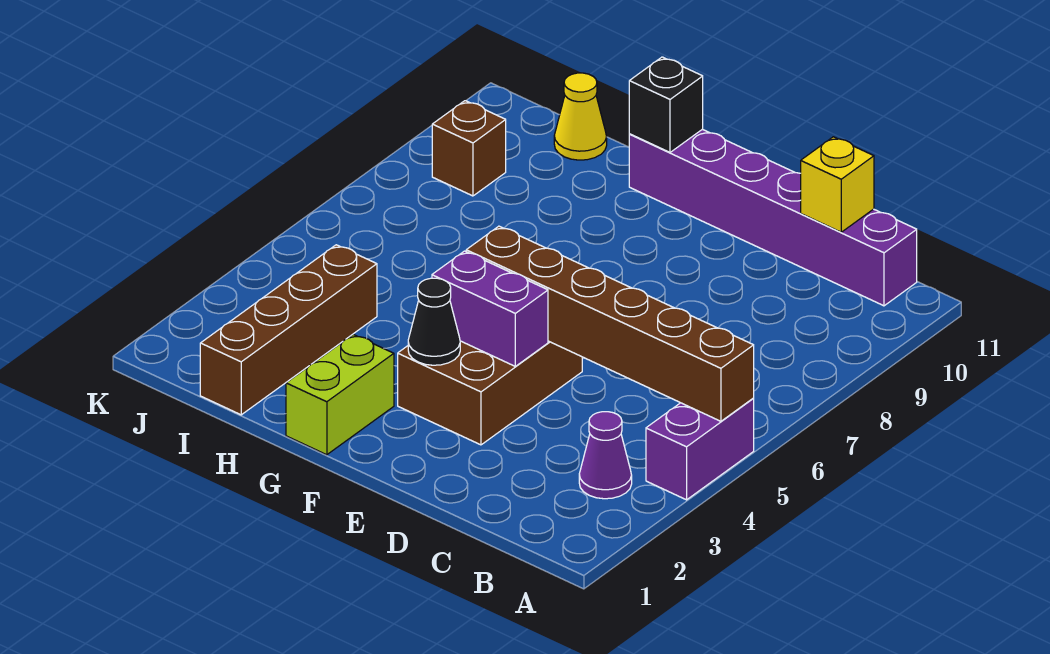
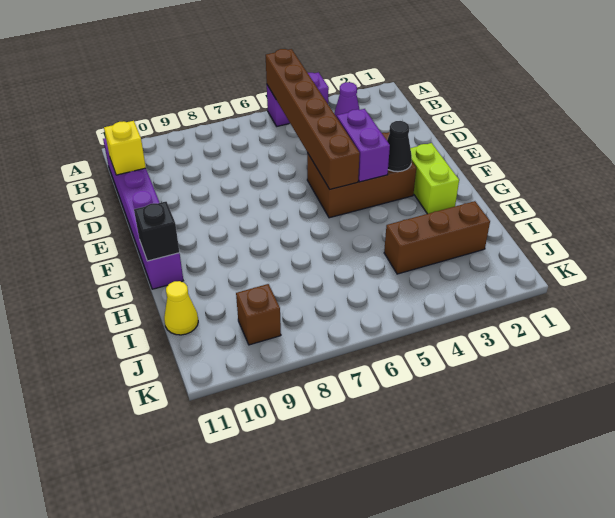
lime brick G1:G2 level 1 -> lime brick F2:G2 level 1
brown brick I1:I4 level 1 -> brown brick I2:I4 level 1

